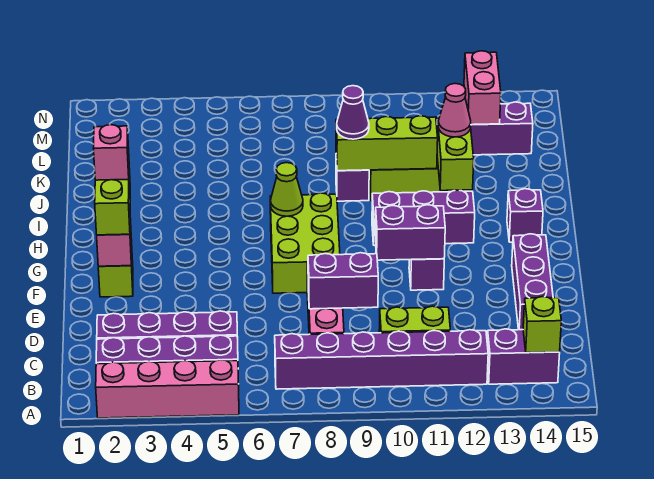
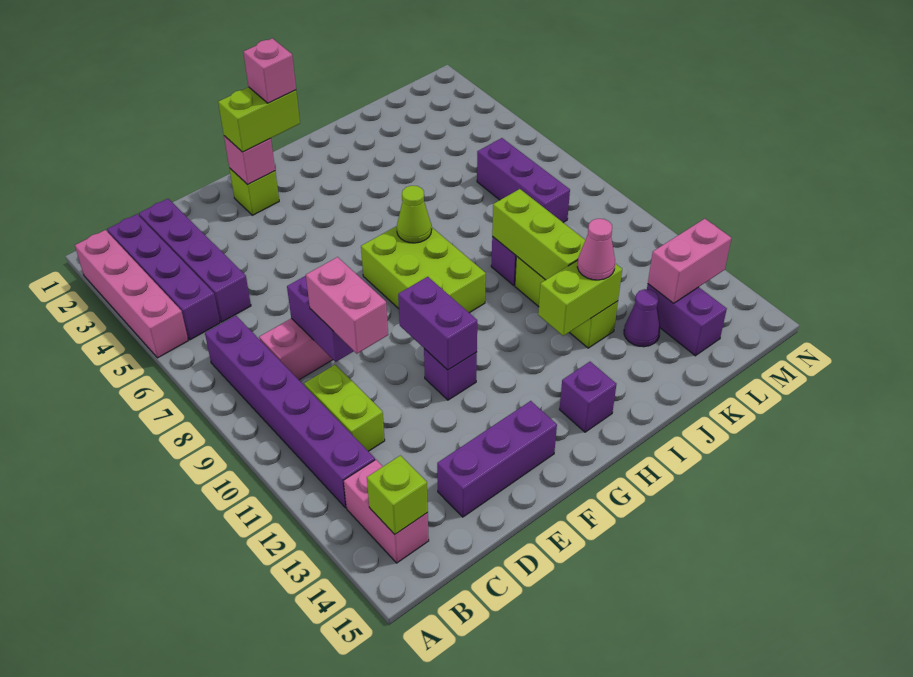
purple brick B13:B14 level 1 -> pink brick B13:B14 level 1
none -> pink brick D9:D10 level 3
lime brick F7:H8 level 1 -> lime brick G7:H9 level 1
purple brick H10:H12 level 1 -> purple brick L6:L8 level 1
purple cone J9 level 3 -> purple cone K13 level 1

